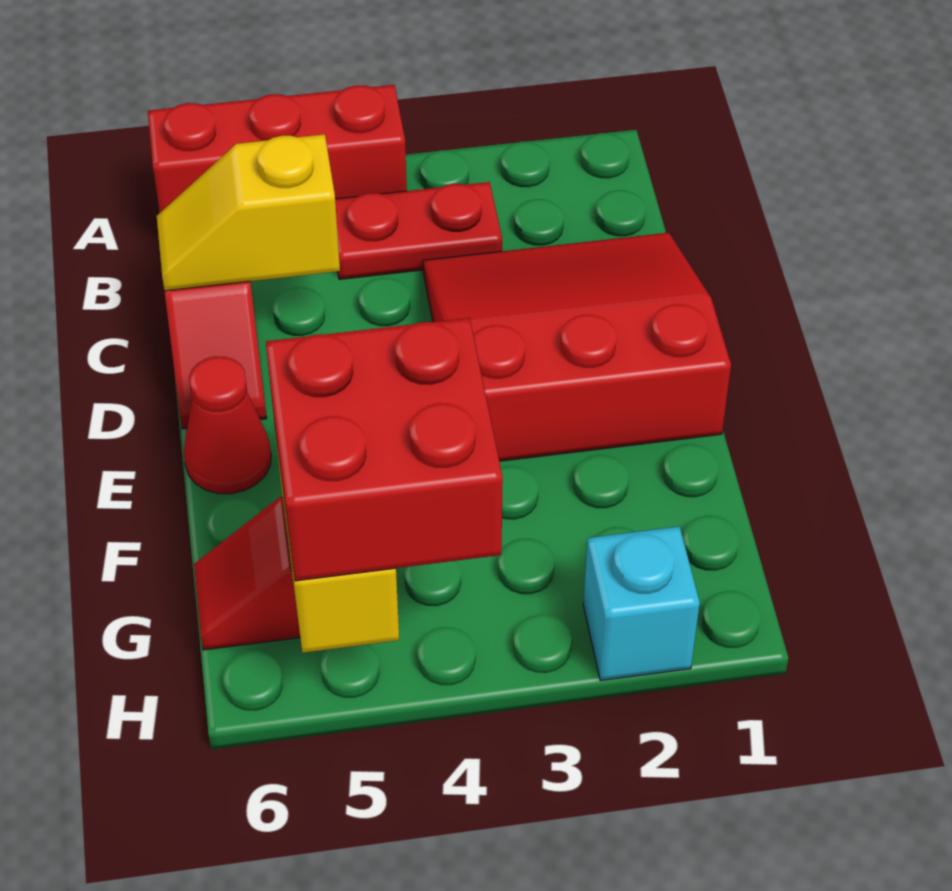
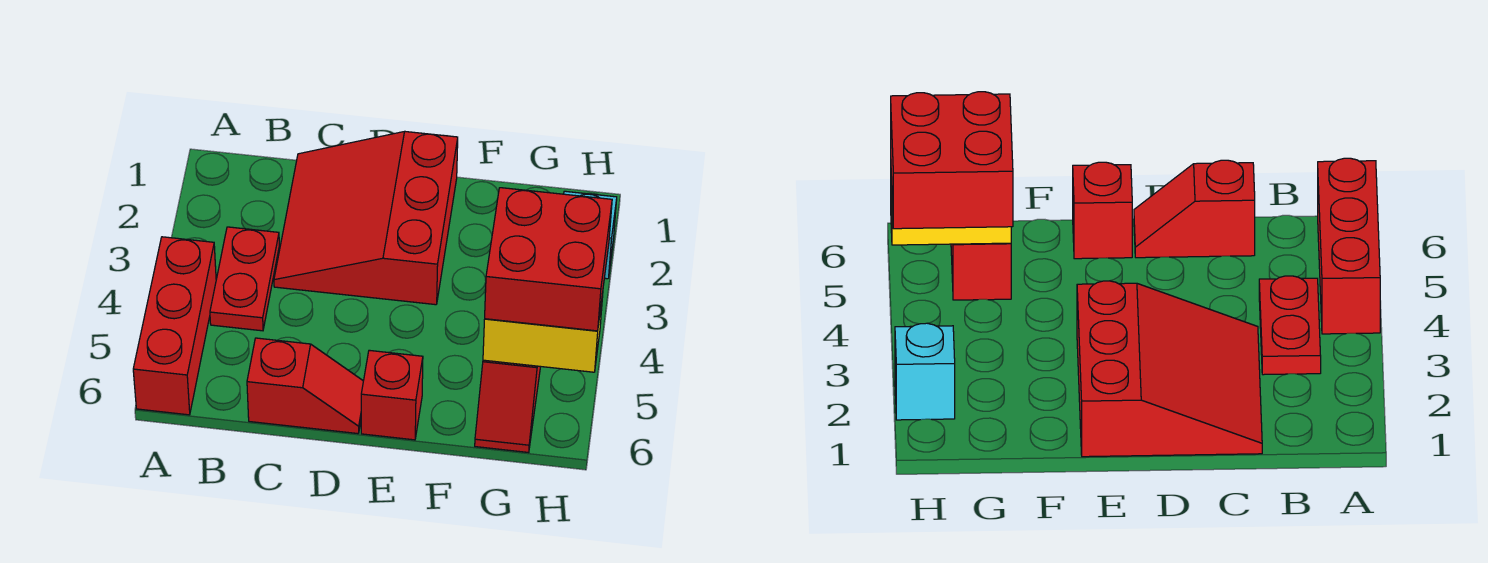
yellow slope C5:C6 level 2 top 5 -> none
red cone E6 level 1 -> red brick E6 level 1

